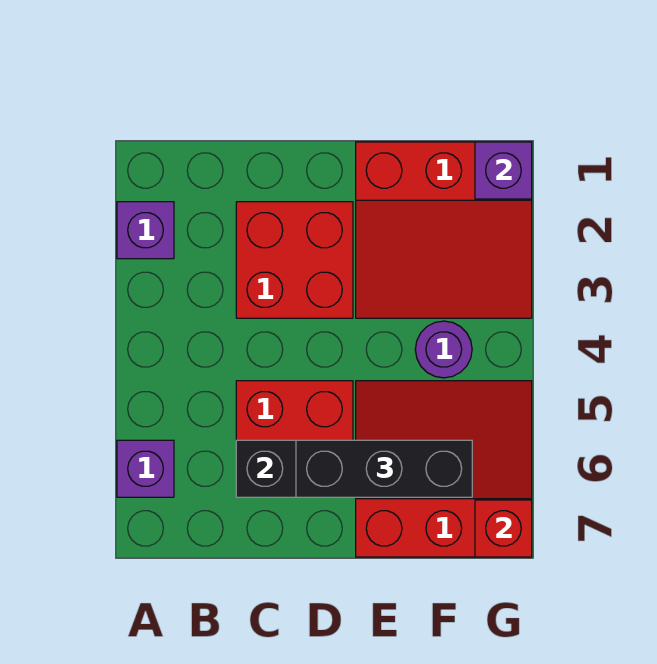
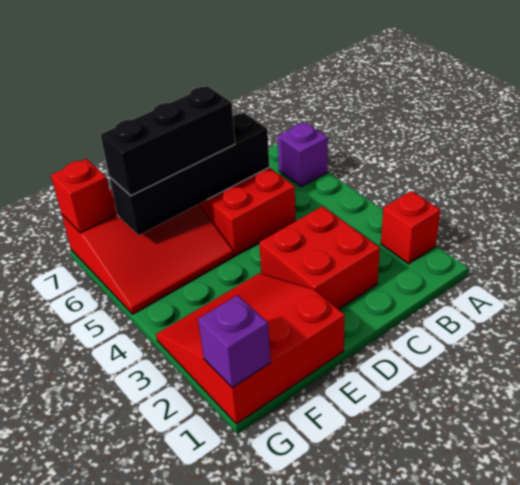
purple brick A2 level 1 -> red brick A2 level 1
purple round brick F4 level 1 -> none

